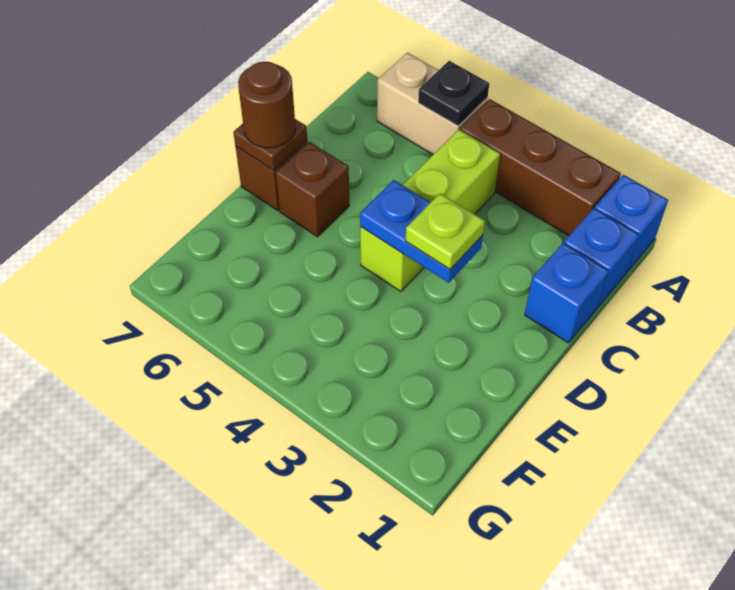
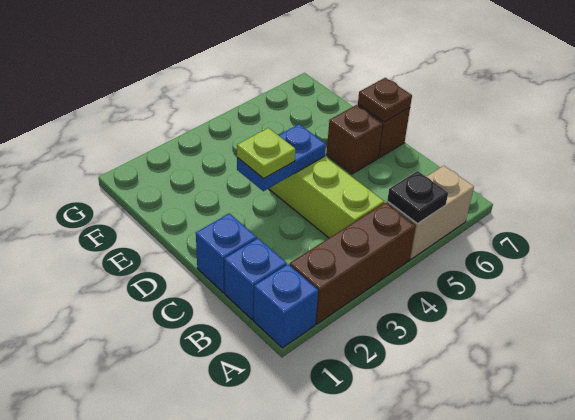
brown round brick D7 level 3 -> none

